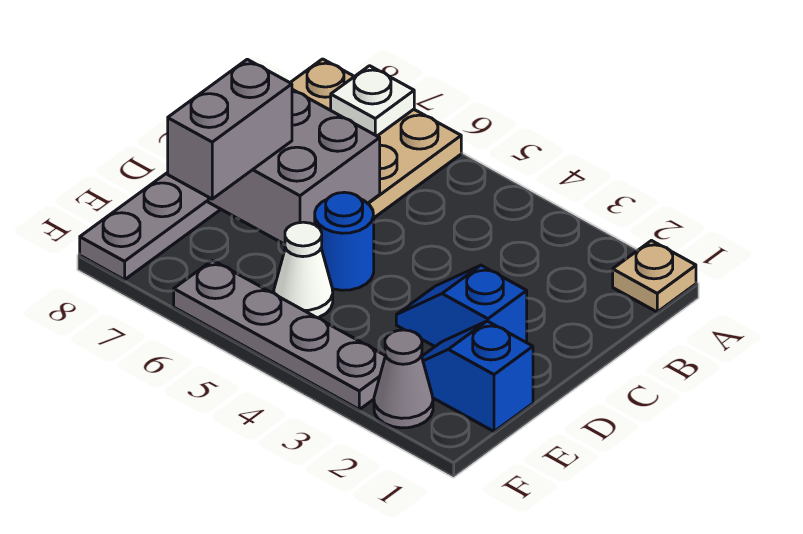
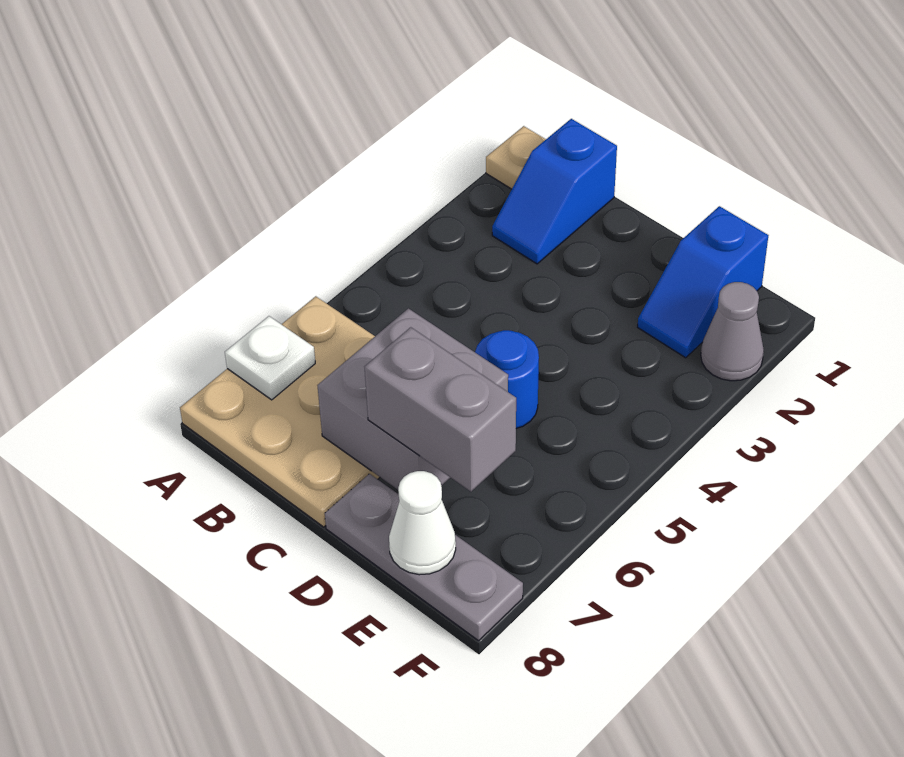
blue slope D2:D3 level 1 top 2 -> blue slope B1:B2 level 1 top 1
white cone E5 level 1 -> white cone E8 level 2
grey plate F3:F6 level 1 -> none

